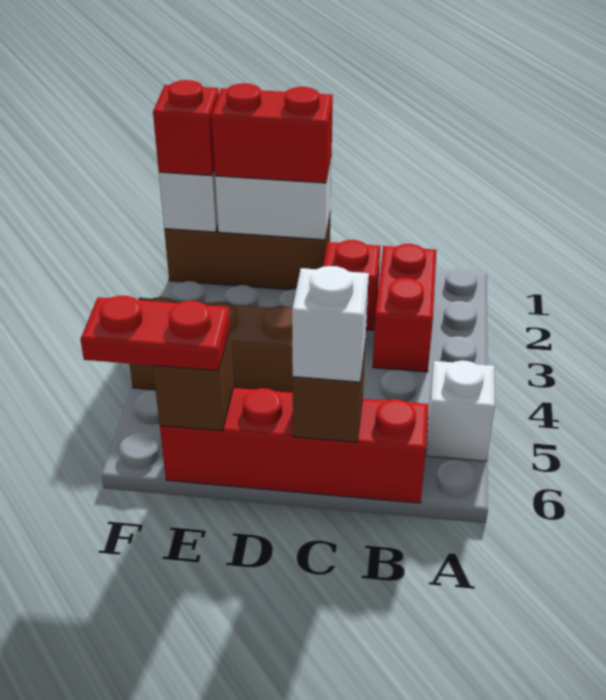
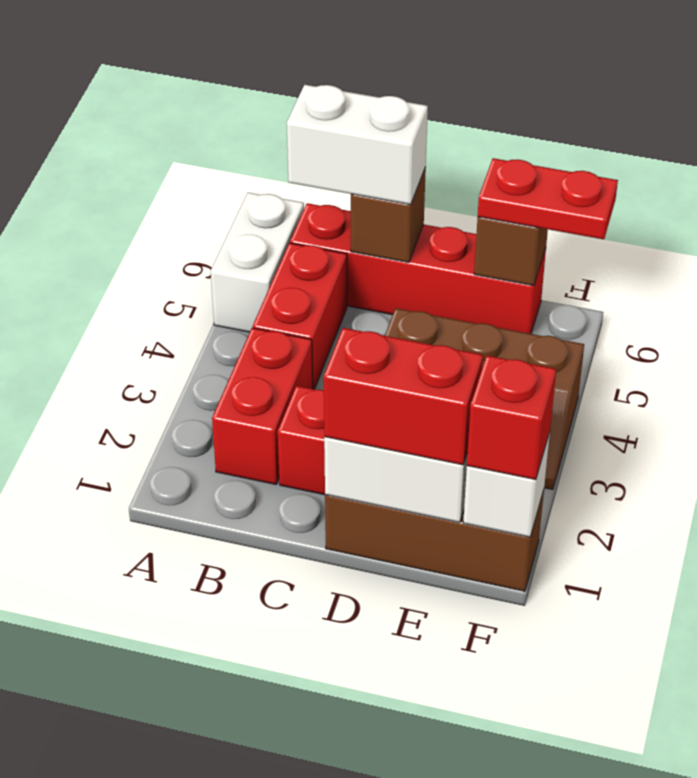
white brick A5 level 1 -> white brick A5:A6 level 1
none -> red brick B4:B5 level 1
white brick C6 level 3 -> white brick B6:C6 level 3

